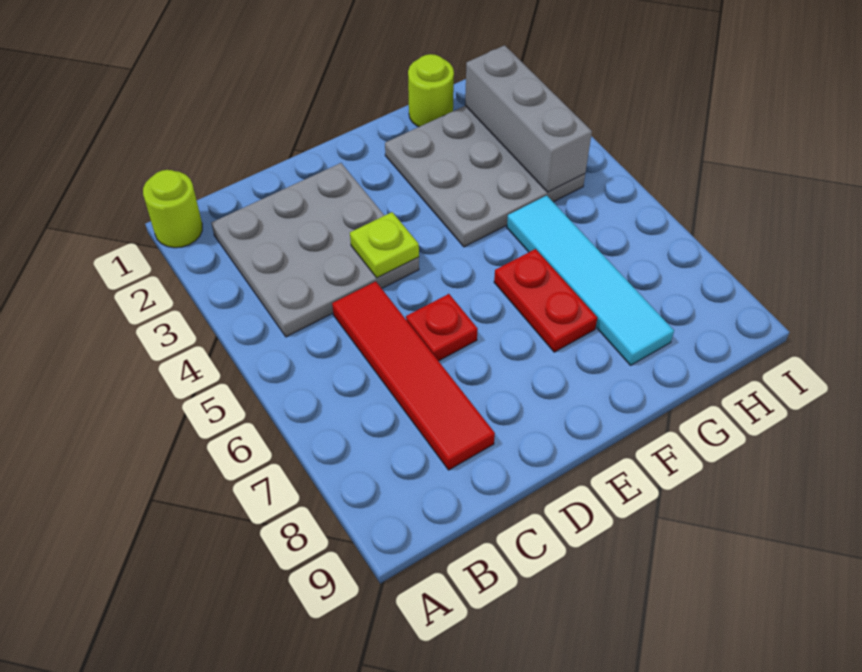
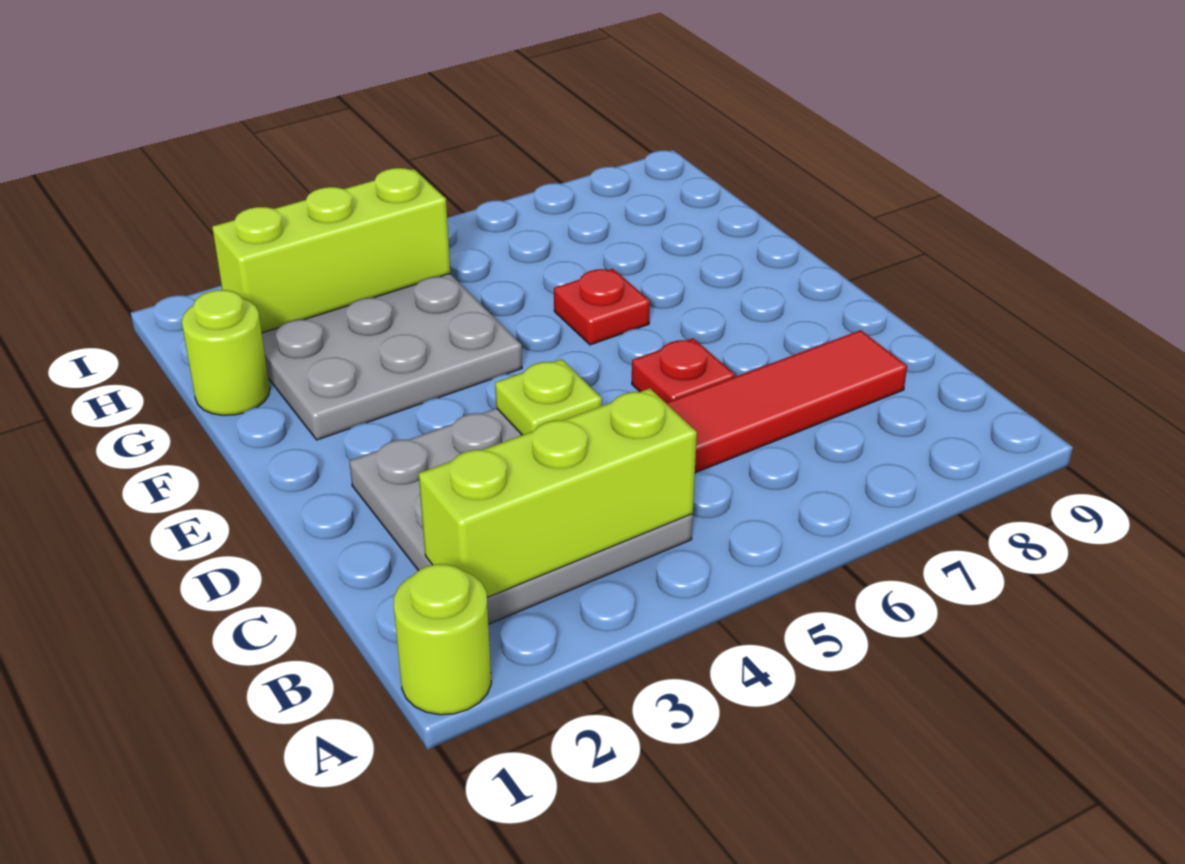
none -> lime brick B2:B4 level 2
red plate F6:F7 level 1 -> red plate F6 level 1
cyan tile G5:G8 level 1 -> none
grey brick H2:H4 level 2 -> lime brick H2:H4 level 2

